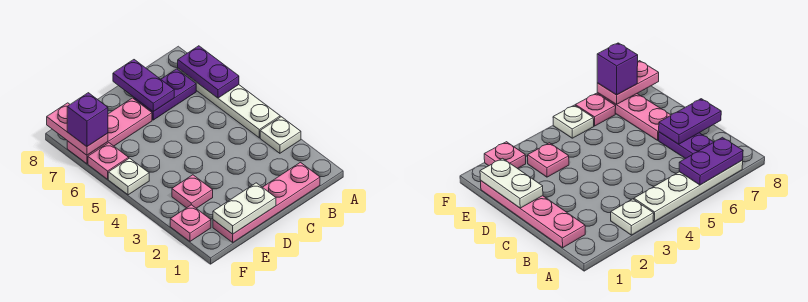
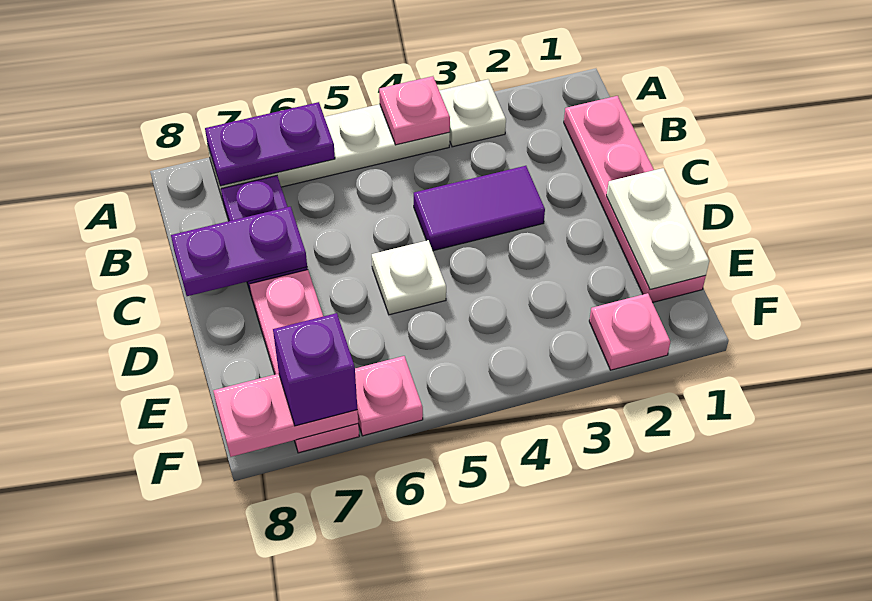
none -> purple tile C3:C4 level 1
pink plate E3 level 1 -> pink plate A4 level 2
white plate F5 level 1 -> white plate D5 level 1

